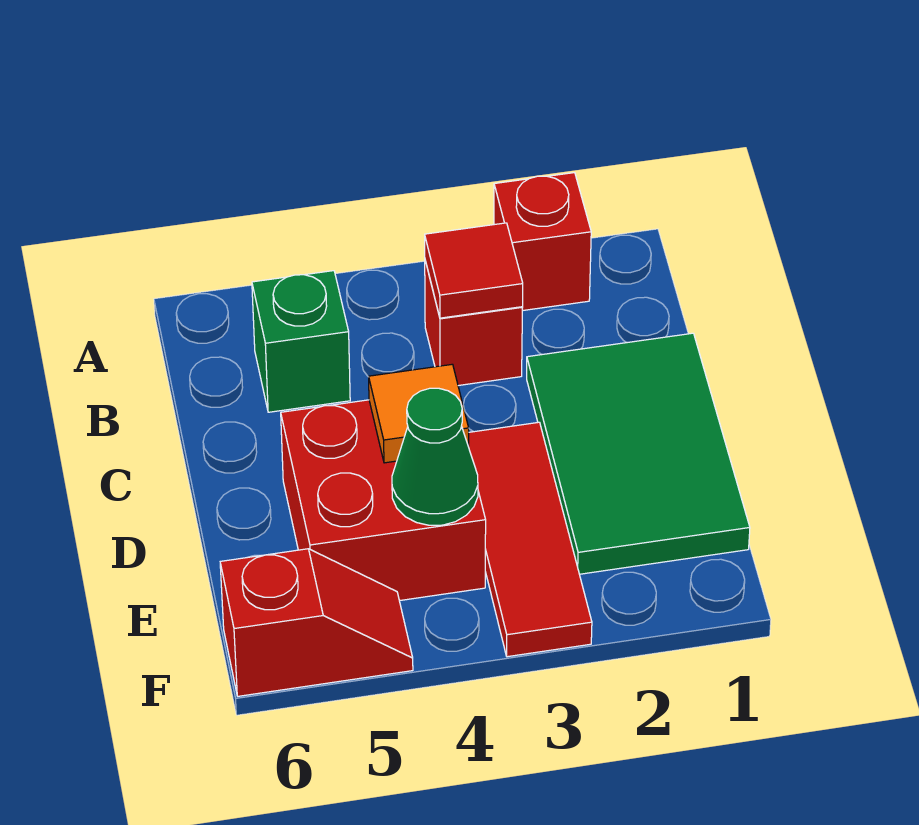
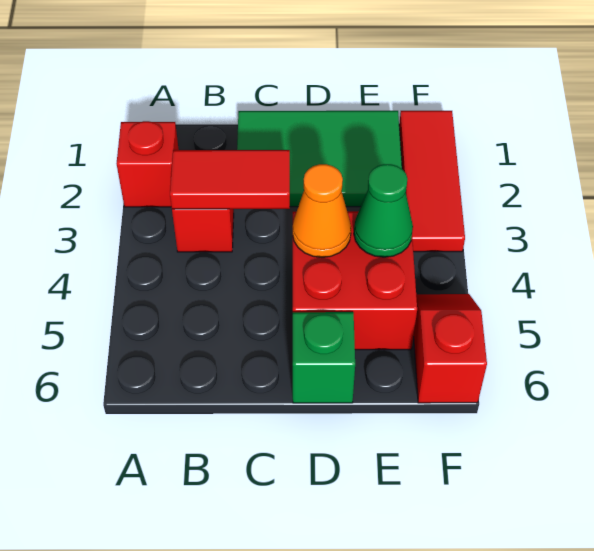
red tile B3 level 2 -> red tile B3:C3 level 2
green brick B5 level 1 -> green brick D6 level 1
red tile D3:F3 level 1 -> red tile F1:F3 level 1
orange tile D4 level 2 -> orange cone D4 level 2

